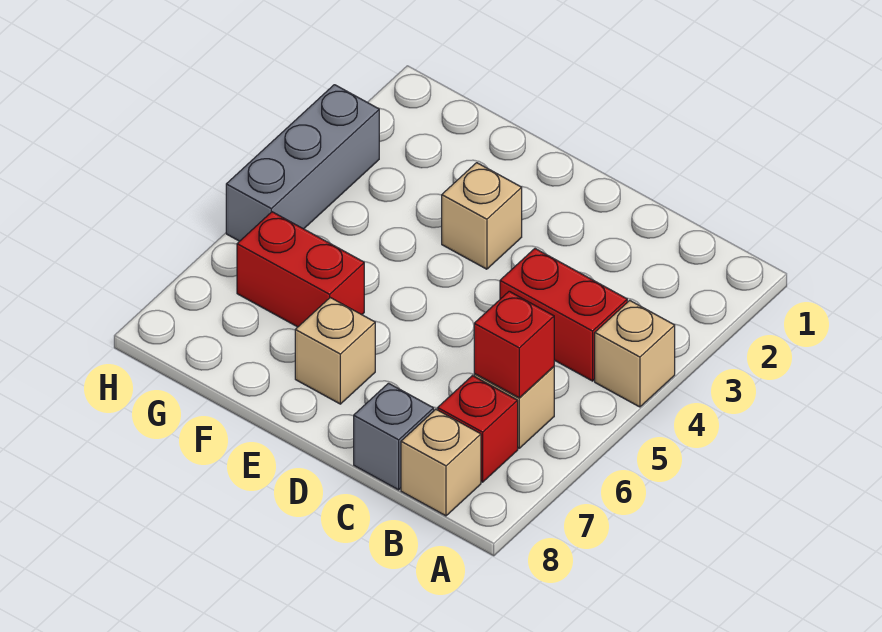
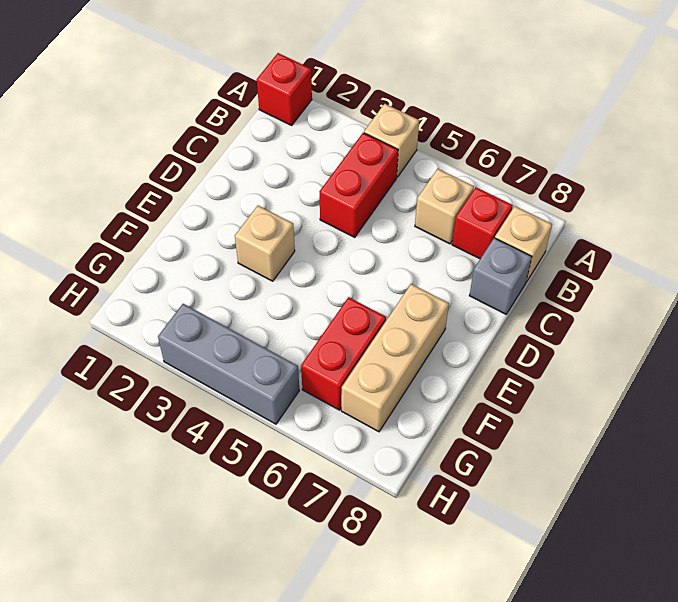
red brick B6 level 2 -> red brick A1 level 1
tan brick E7 level 1 -> tan brick E7:G7 level 1

